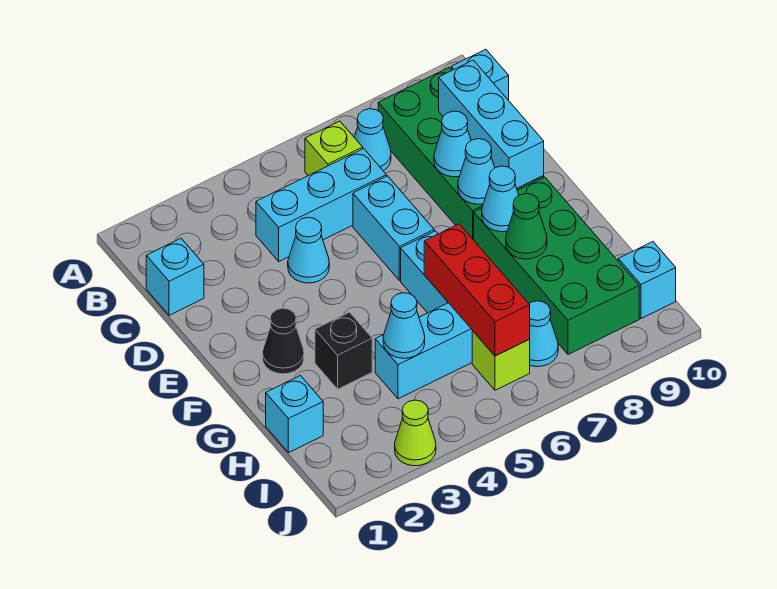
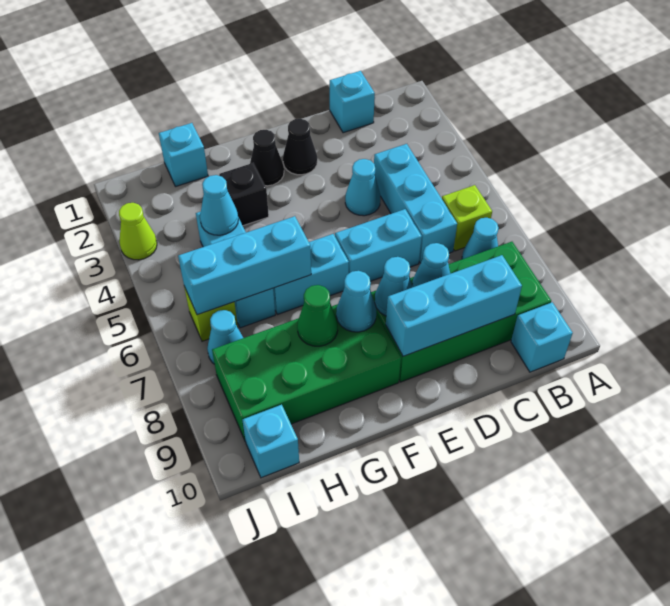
none -> black cone E2 level 1
red brick G6:I6 level 2 -> cyan brick G6:I6 level 2

